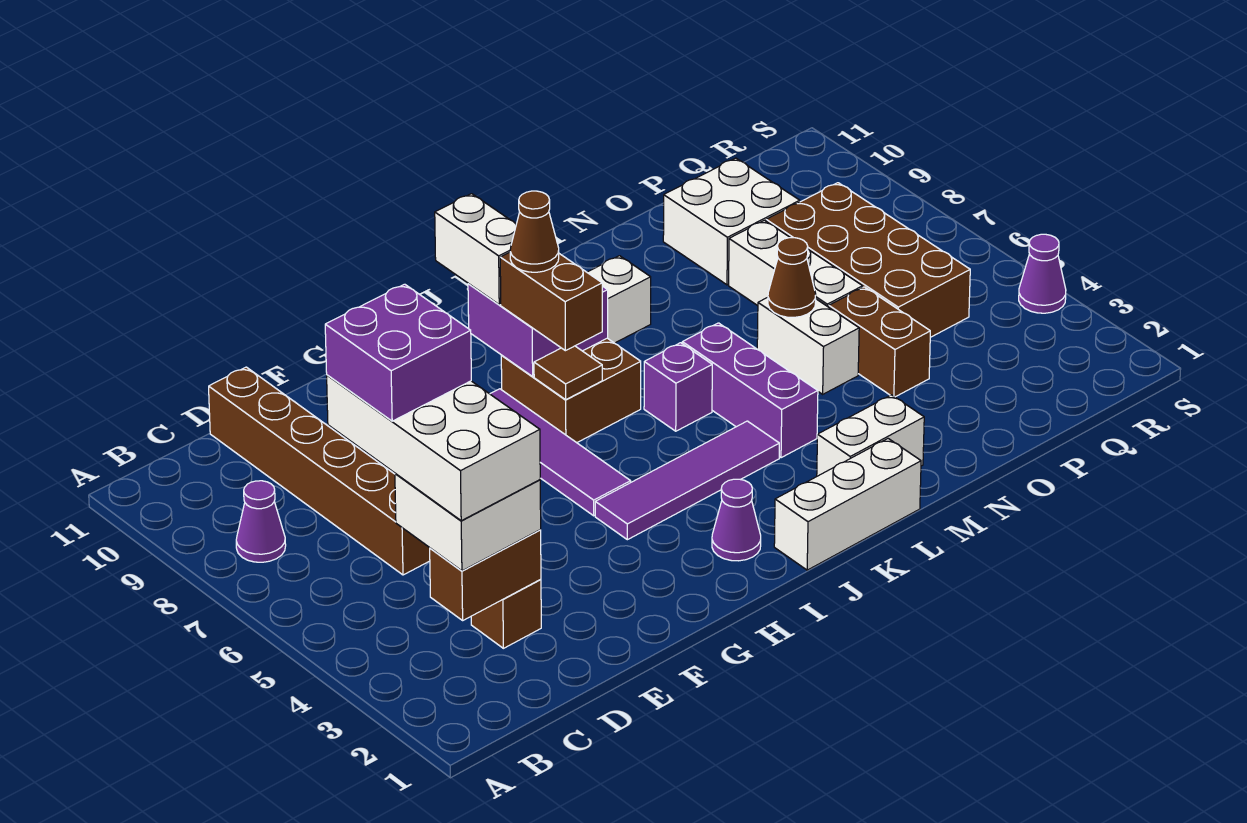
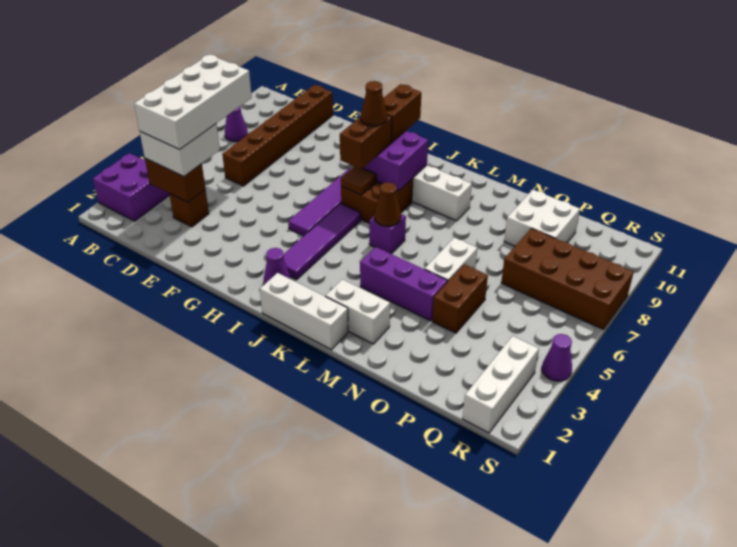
purple brick C5:D6 level 5 -> purple brick A2:B3 level 1
purple tile H4:K4 level 1 -> purple tile I3:I6 level 1
white brick I9:I10 level 3 -> brown brick I9:I10 level 3
purple brick L4:L6 level 1 -> purple brick L4:N4 level 1
brown cone N6 level 2 -> brown cone K6 level 2
white brick O6:O8 level 1 -> white brick R1:R3 level 1
brown brick P5:Q8 level 1 -> brown brick P7:S8 level 1

